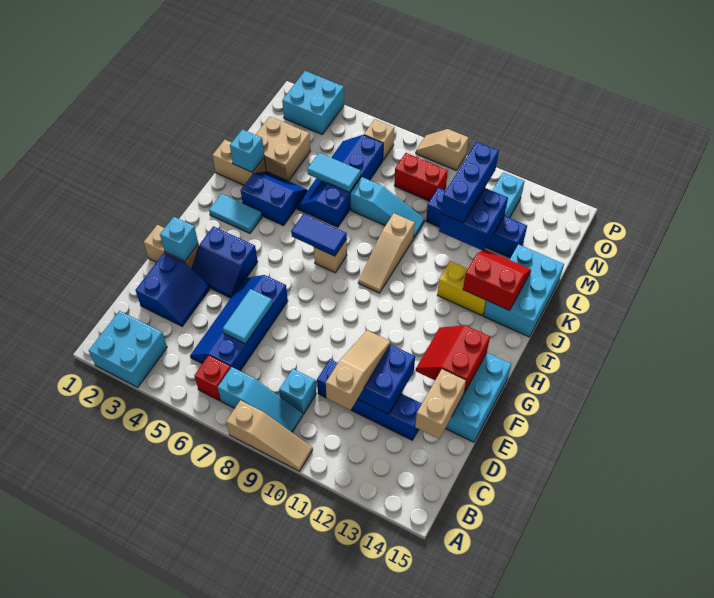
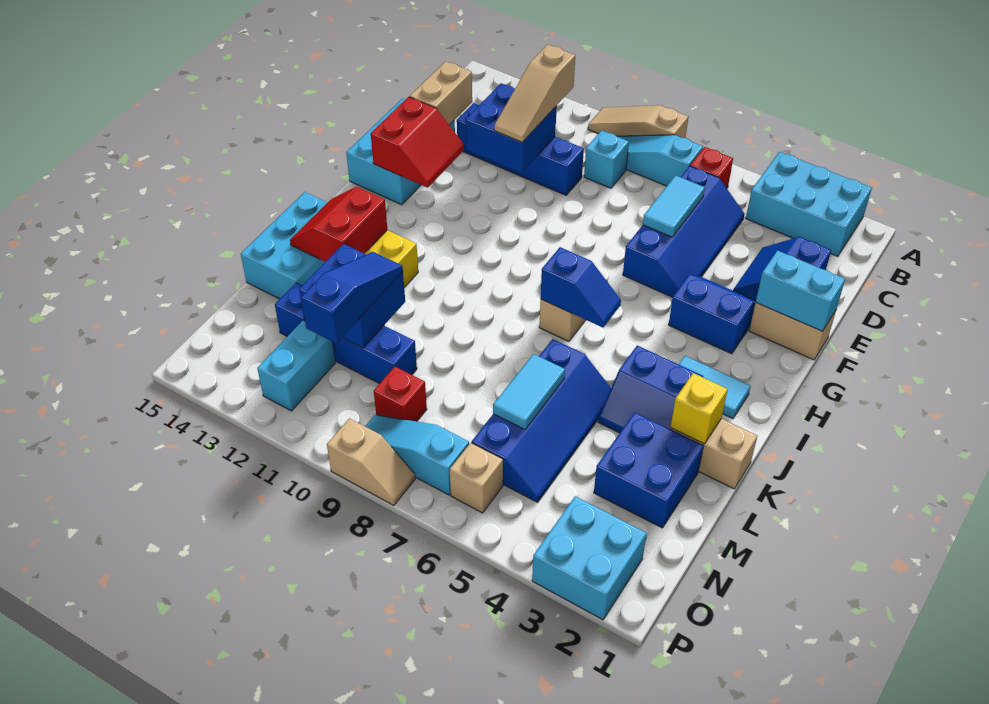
cyan brick A2:B3 level 1 -> cyan brick A2:B4 level 1
cyan brick F2 level 2 -> cyan brick F1:F2 level 2
blue tile I6:I7 level 2 -> blue slope I6:I7 level 2 top 7
tan slope I9:K9 level 1 top K -> none
red slope J13:K14 level 2 top J -> red slope J13:K14 level 2 top 13
cyan brick K2 level 2 -> yellow brick K2 level 2
tan brick L2:M3 level 1 -> blue brick L2:M3 level 1
cyan tile L5:L6 level 2 -> cyan tile L6:M6 level 2
cyan slope L7:L9 level 1 top 7 -> cyan slope O7:O9 level 1 top 7
blue brick L11:N11 level 3 -> blue slope L11:N11 level 3 top N
red brick N8:N9 level 1 -> red brick N9 level 1

